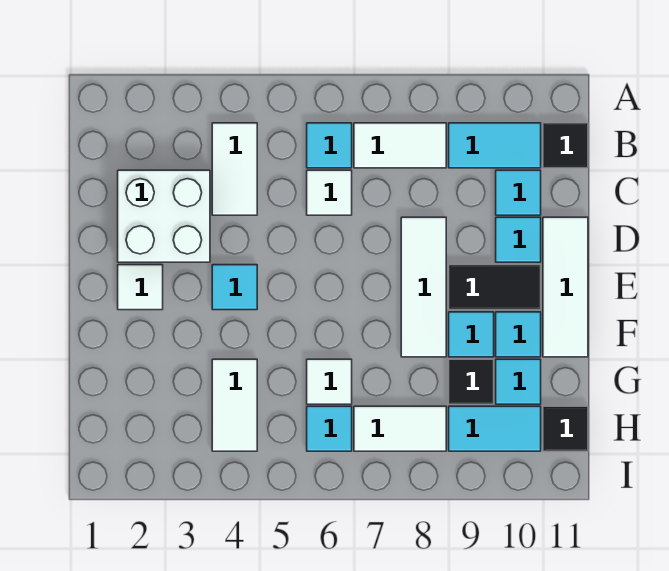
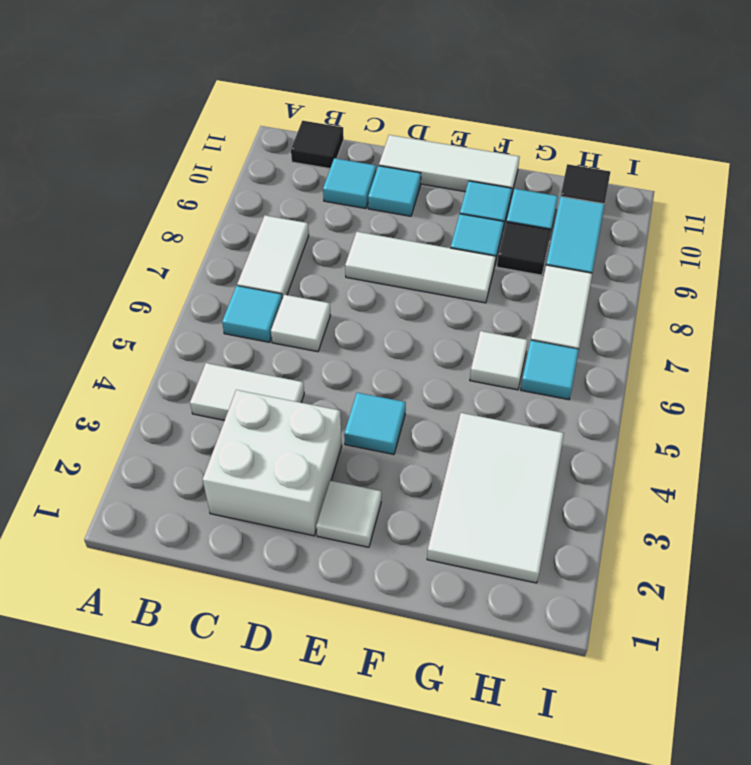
cyan tile B9:B10 level 1 -> none
black tile E9:E10 level 1 -> none
white tile G4:H4 level 1 -> white tile G2:H4 level 1

